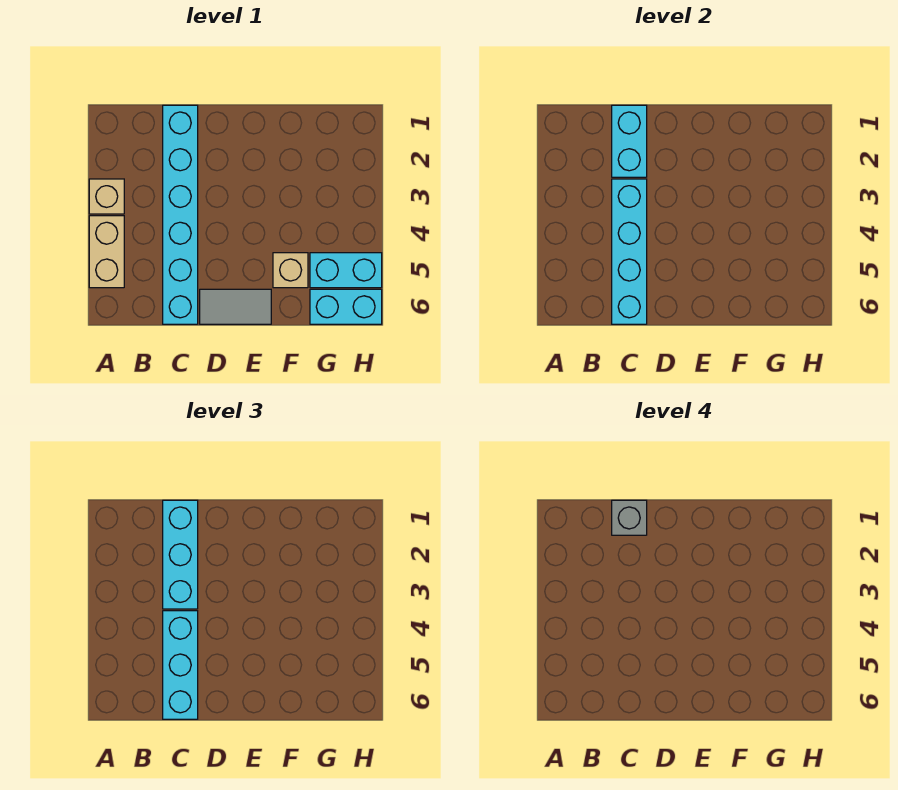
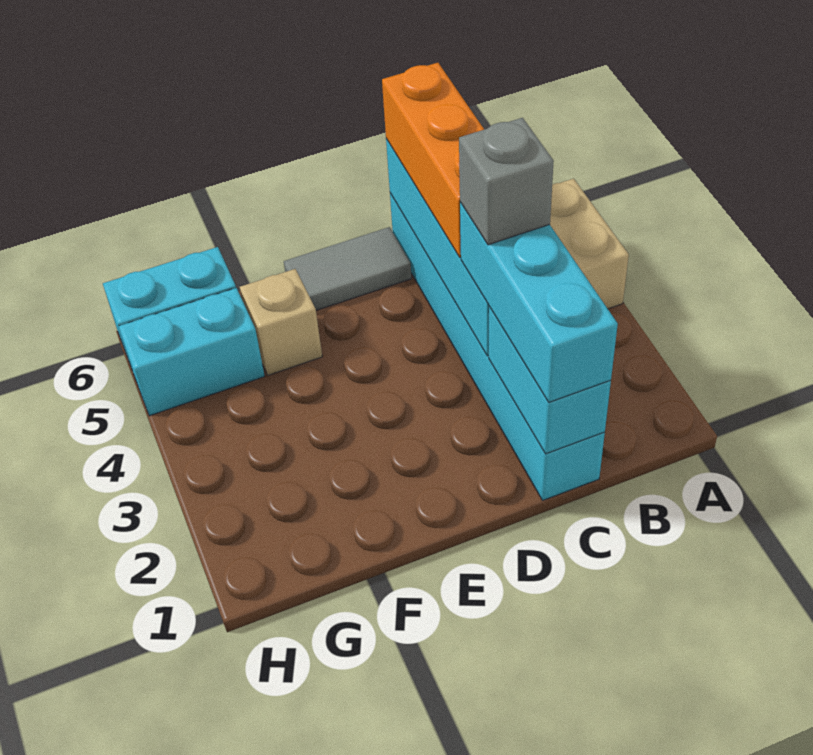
tan brick A3 level 1 -> none
grey brick C1 level 4 -> grey brick C3 level 4
cyan brick C4:C6 level 3 -> orange brick C4:C6 level 3

